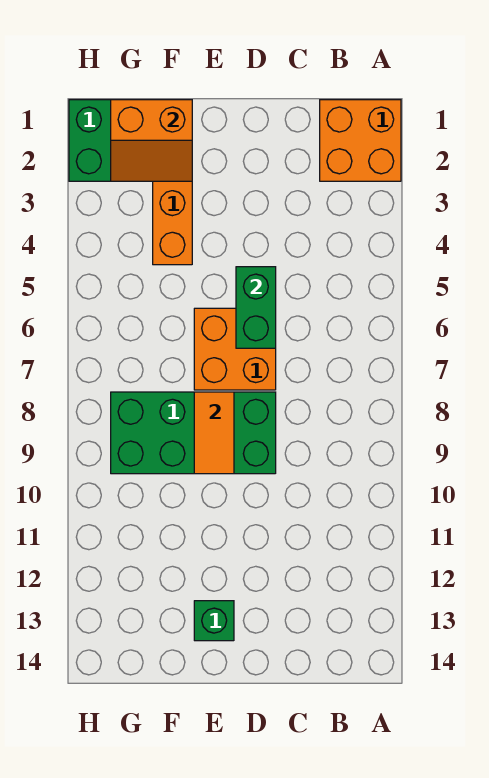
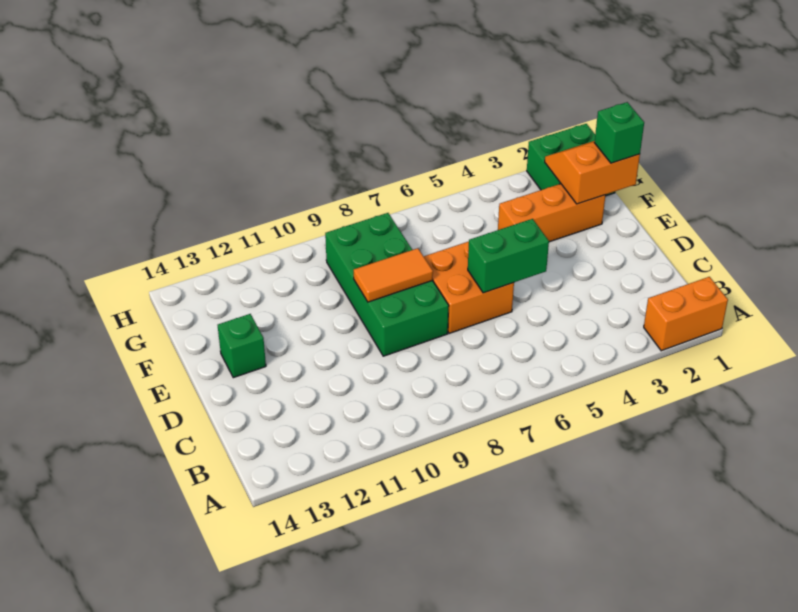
orange brick A1:B2 level 1 -> orange brick A1:A2 level 1
orange slope F1:G2 level 2 top 1 -> orange slope F1:G2 level 2 top F
none -> green brick F1 level 3

